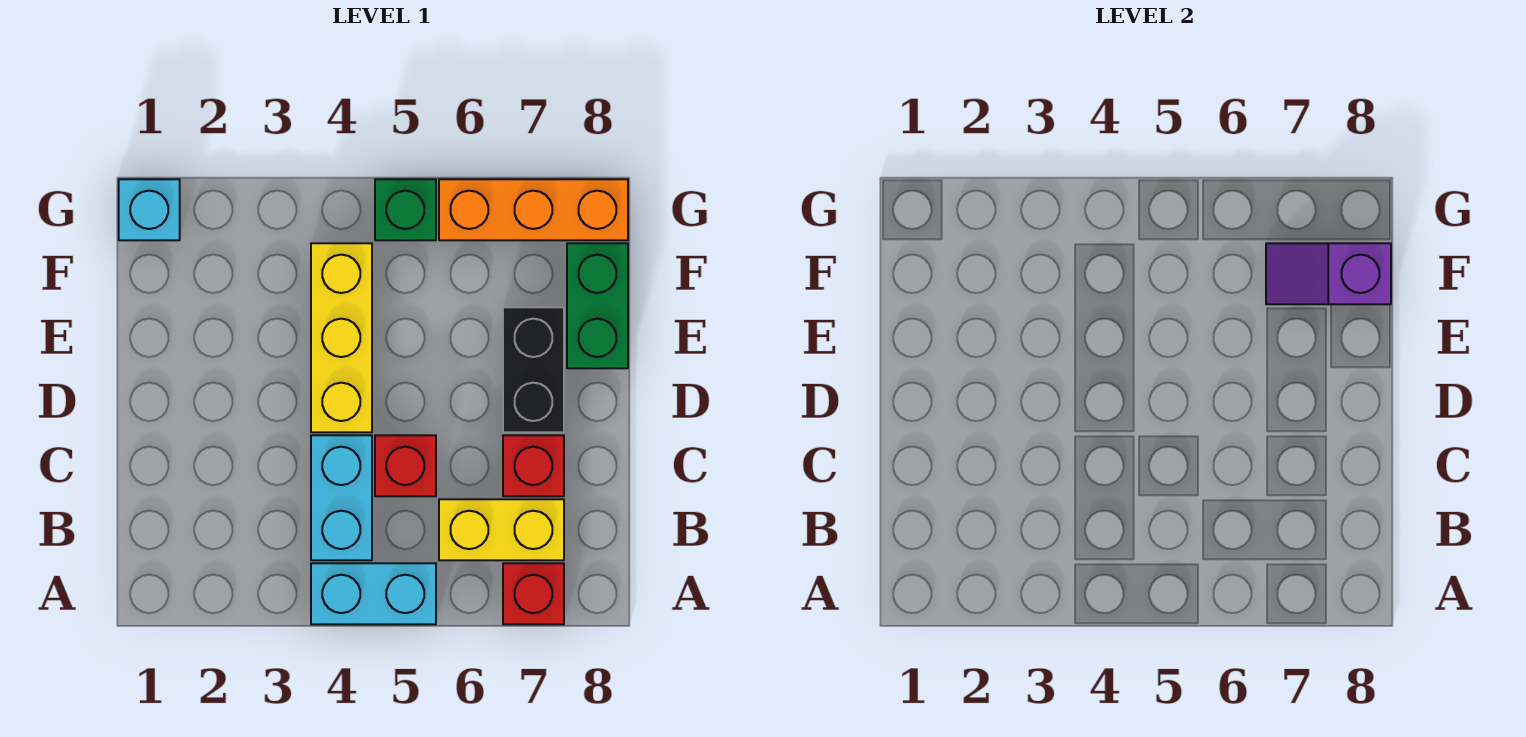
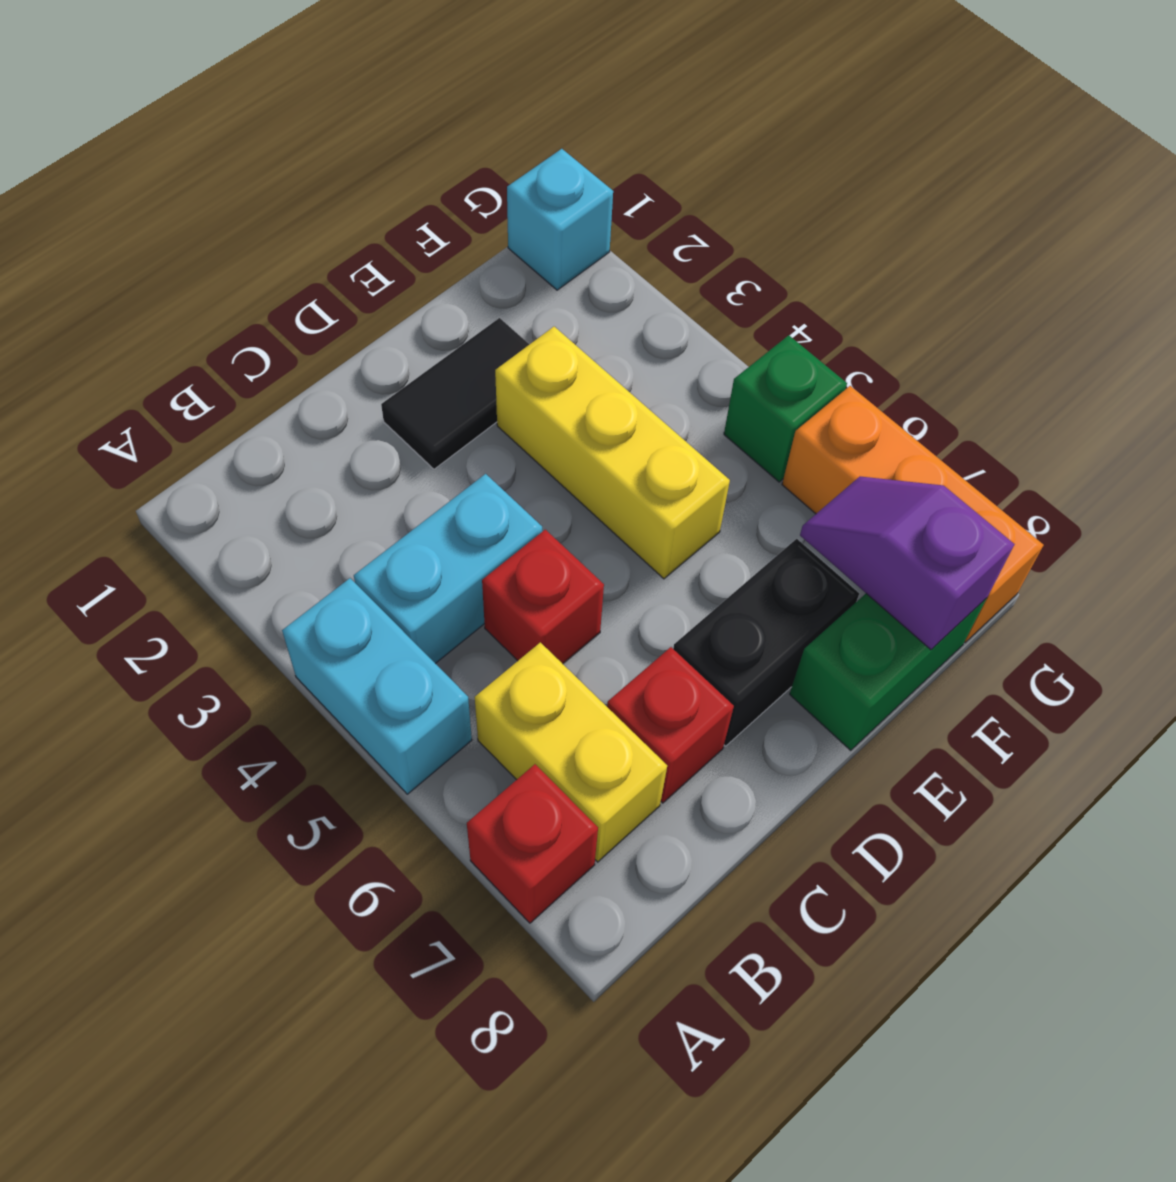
none -> black tile D2:E2 level 1
yellow brick D4:F4 level 1 -> yellow brick E3:E5 level 1

